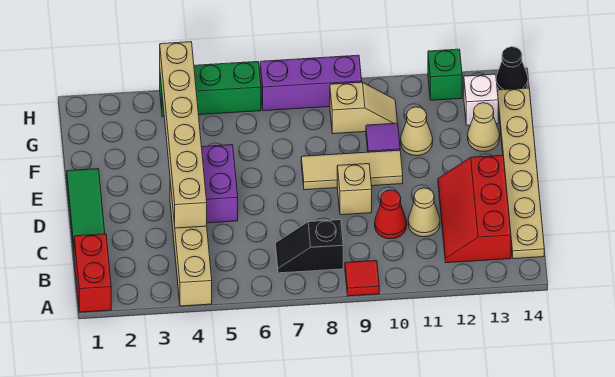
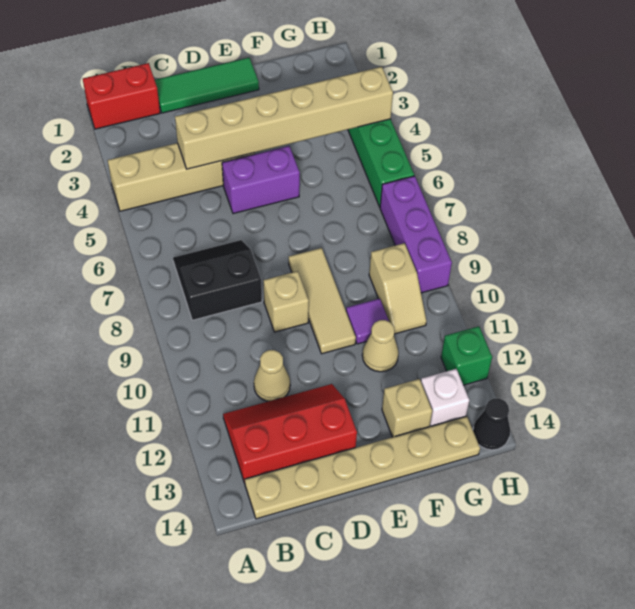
red tile A9 level 1 -> none
black slope B7:B8 level 1 top 8 -> black slope B7:C8 level 1 top 8
red cone C10 level 1 -> none
tan cone F13 level 1 -> tan brick F13 level 1

